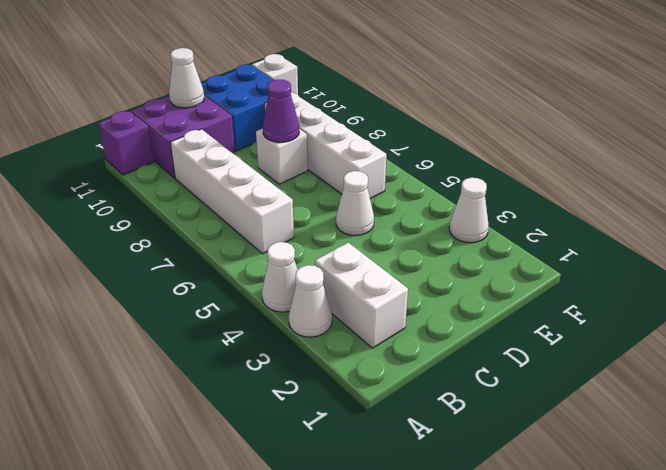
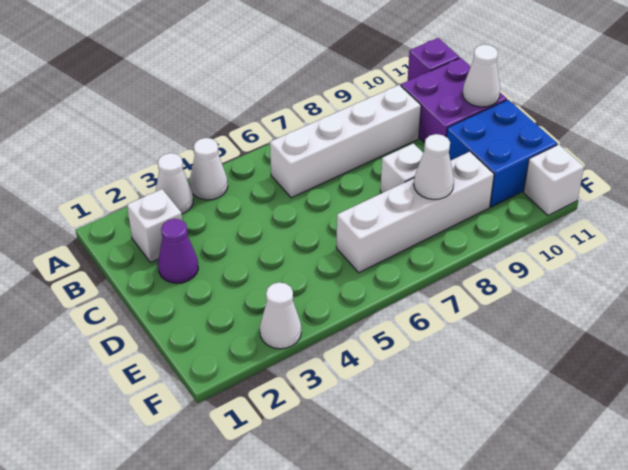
white brick B2:B3 level 1 -> white brick B2 level 1
white cone D5 level 1 -> white cone E8 level 2
purple cone D8 level 2 -> purple cone C2 level 1

